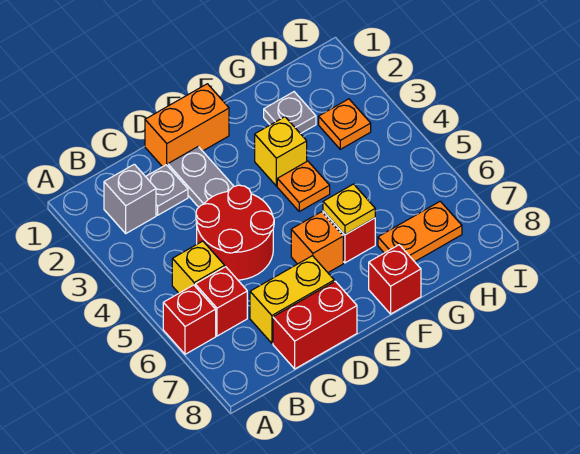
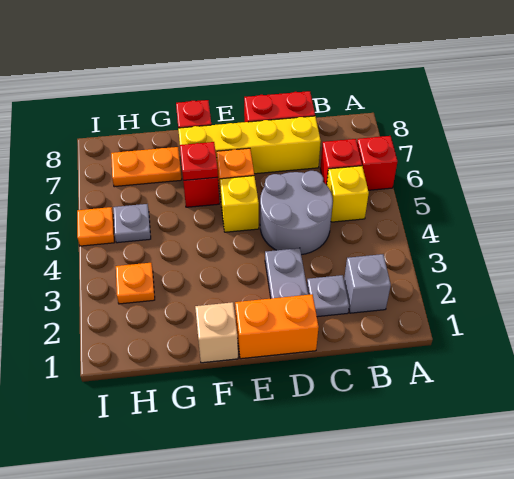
red round brick C4:D5 level 1 -> grey round brick C4:D5 level 1
yellow brick C7:D7 level 1 -> yellow brick C7:F7 level 1
none -> tan brick F1 level 1
yellow brick F3 level 1 -> yellow brick E5 level 1
orange plate F4 level 1 -> orange plate I5 level 1
yellow plate F6 level 2 -> red plate F6 level 2
grey plate G2 level 1 -> grey plate H5 level 1

